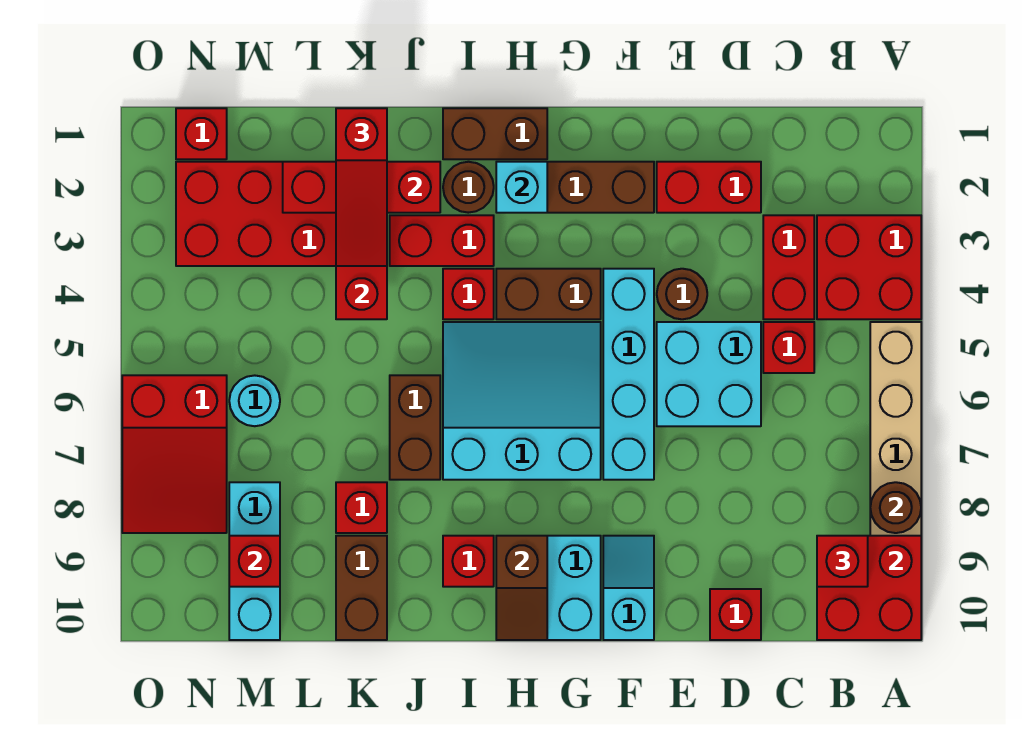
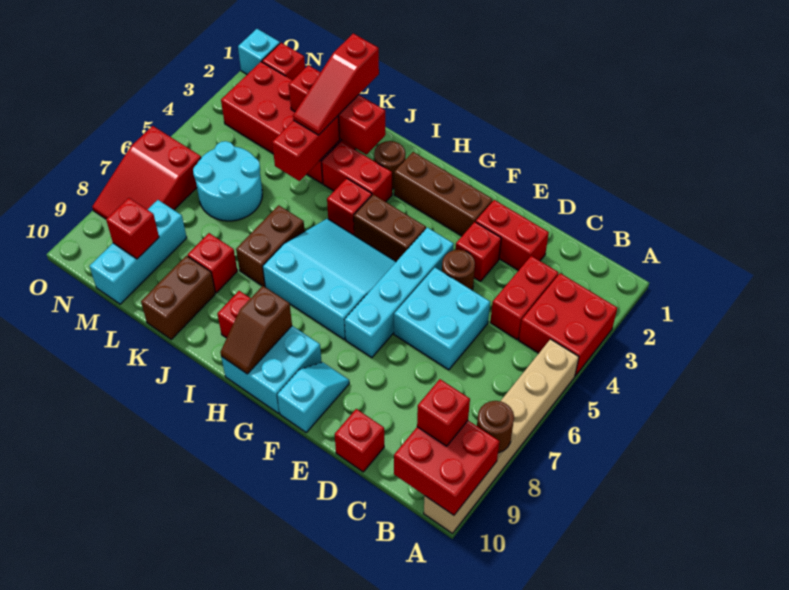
red brick C5 level 1 -> red brick E3 level 1
brown brick H1:I1 level 1 -> none
cyan brick H2 level 2 -> cyan brick O1 level 1
cyan round brick M6 level 1 -> cyan round brick L5:M6 level 1

